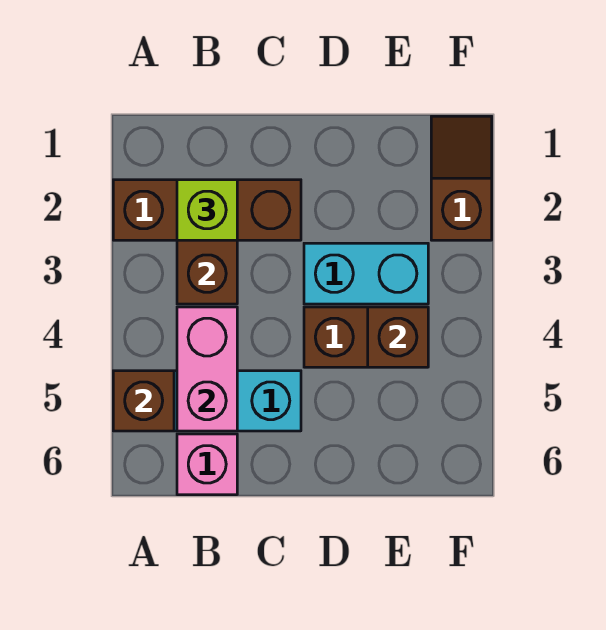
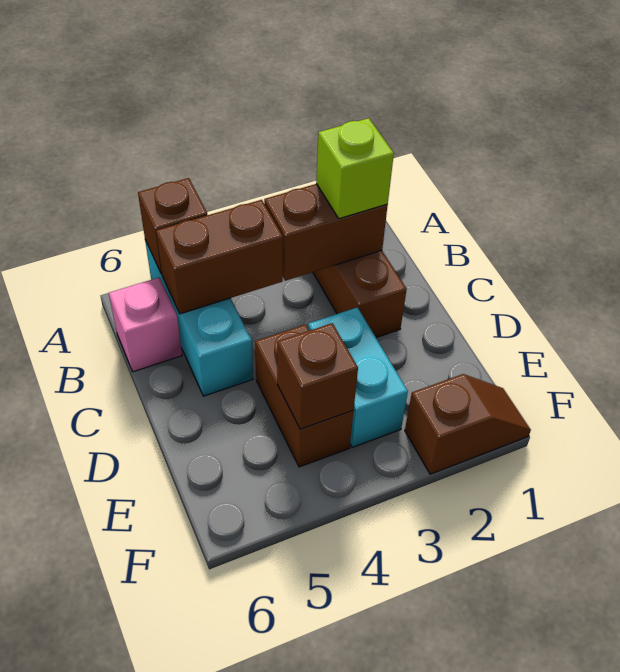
pink brick B4:B5 level 2 -> brown brick B4:B5 level 2

